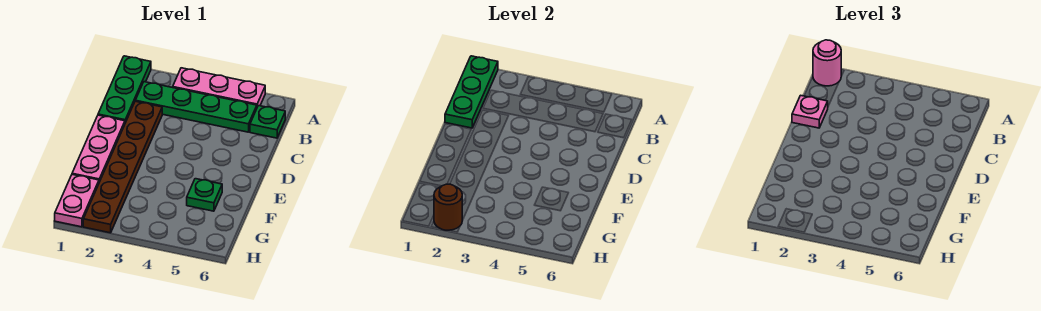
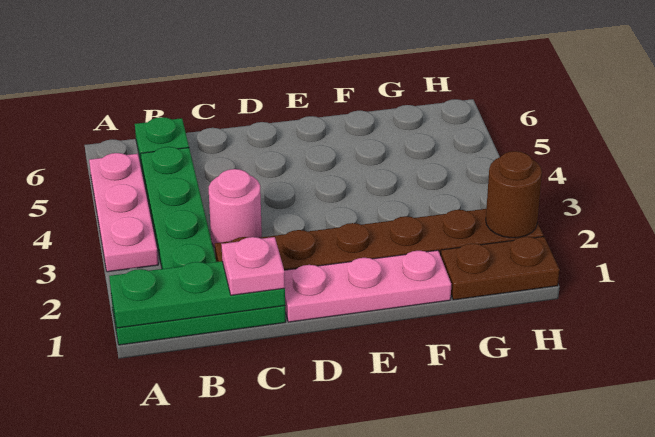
pink round brick A1 level 3 -> pink round brick C3 level 1
green plate F5 level 1 -> none
pink plate G1:H1 level 1 -> brown plate G1:H1 level 1

